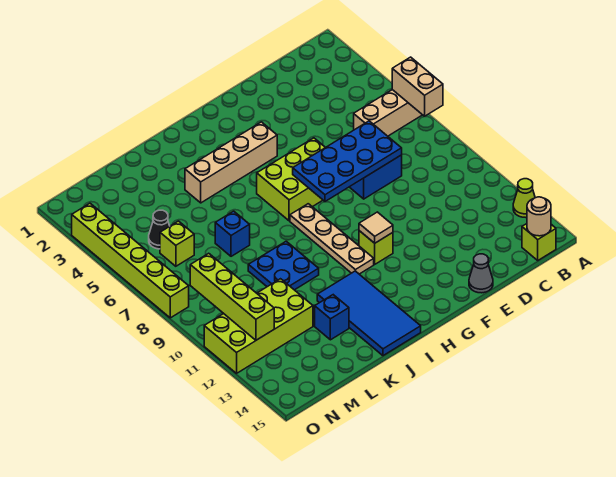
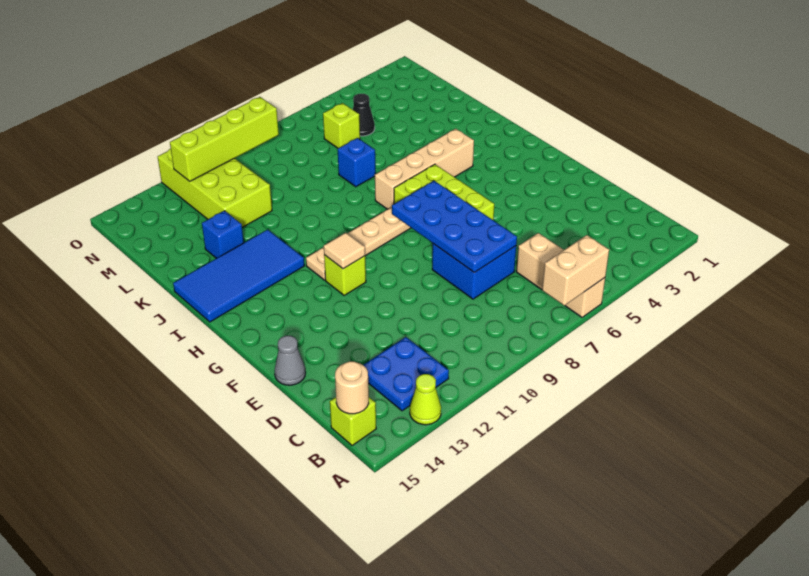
tan brick G4:J4 level 1 -> tan brick I4:I7 level 1
blue plate J9:K10 level 1 -> blue plate B12:C13 level 1
lime brick O3:O8 level 1 -> none

